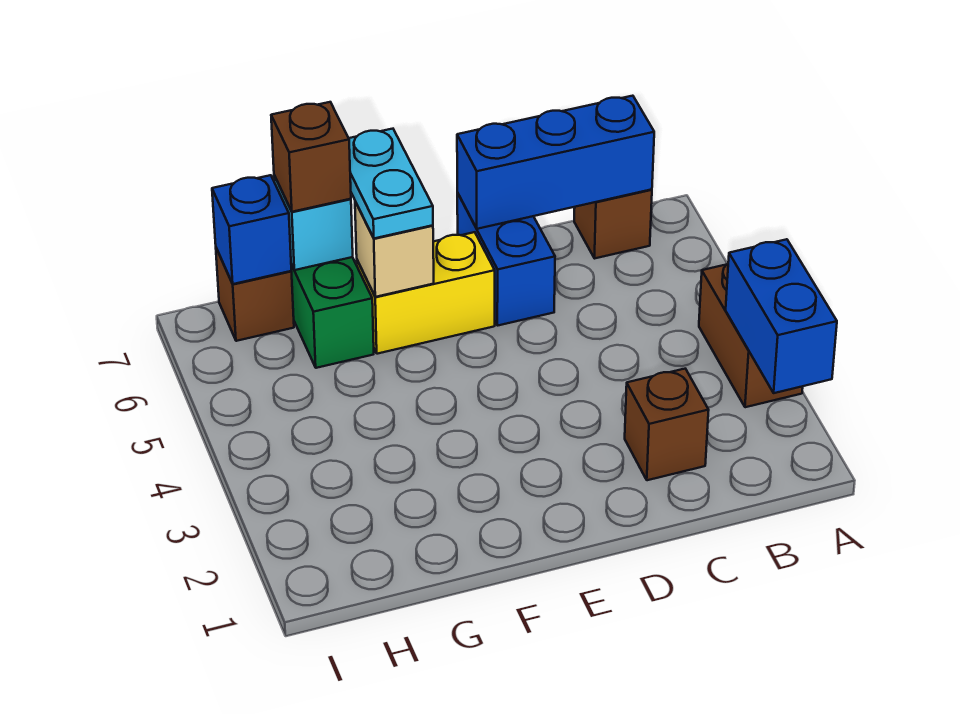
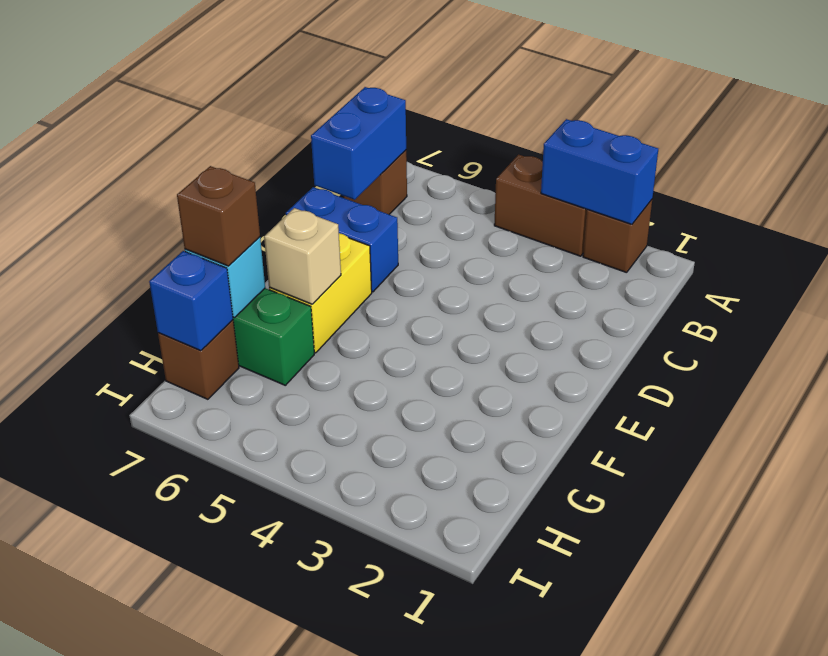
blue brick B7:D7 level 2 -> blue brick B7:C7 level 2
brown brick C2 level 1 -> brown brick A2 level 1
cyan plate F6:F7 level 3 -> none

